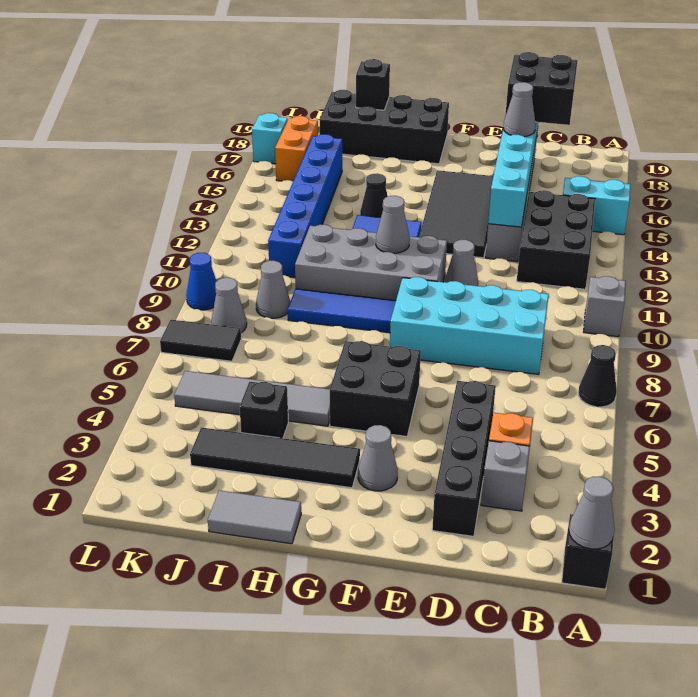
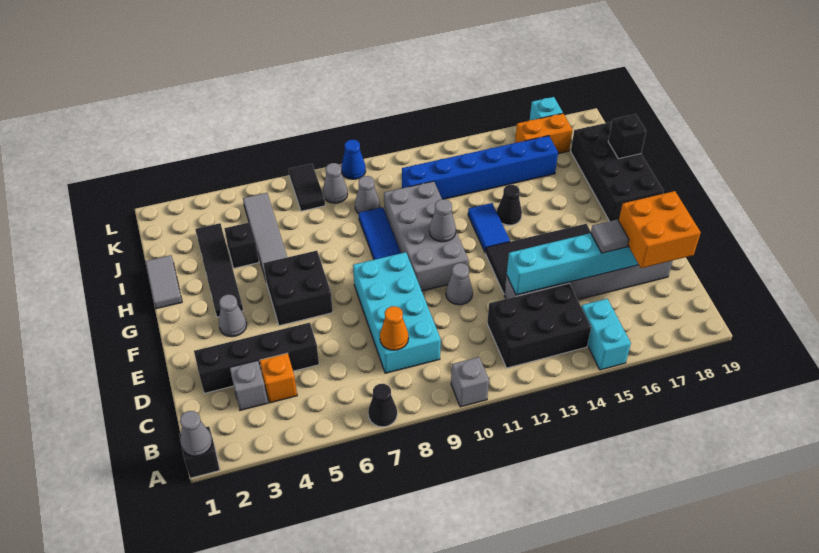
none -> orange cone C8 level 2
black brick C17:D18 level 3 -> orange brick C17:D18 level 3
grey cone D16 level 3 -> grey tile D16 level 3

